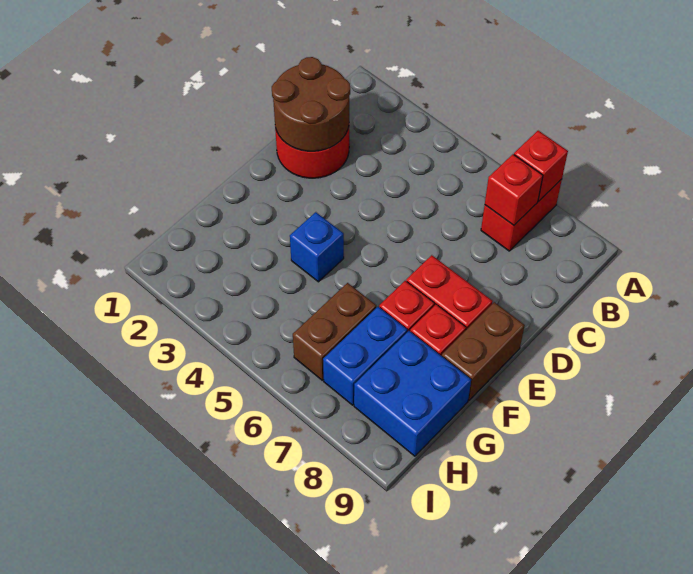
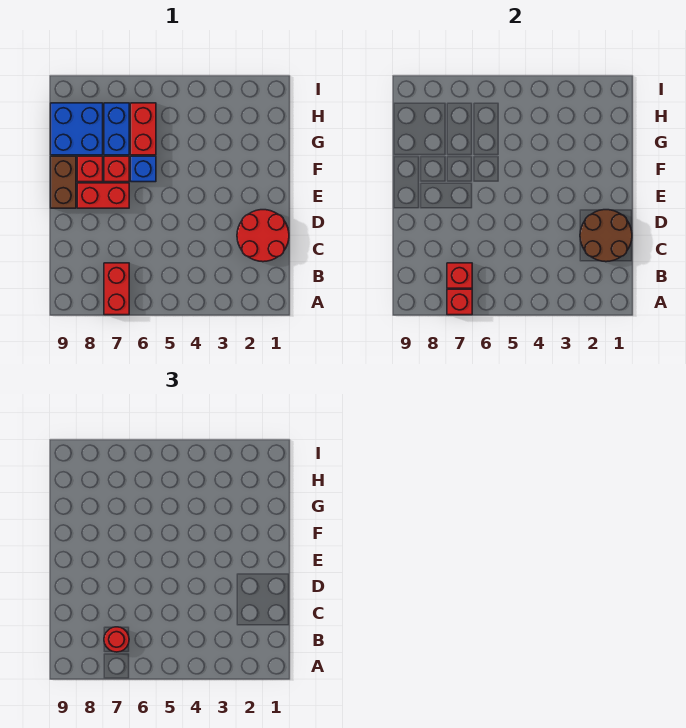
none -> red round brick B7 level 3
blue brick F4 level 1 -> blue brick F6 level 1
brown brick G6:H6 level 1 -> red brick G6:H6 level 1

